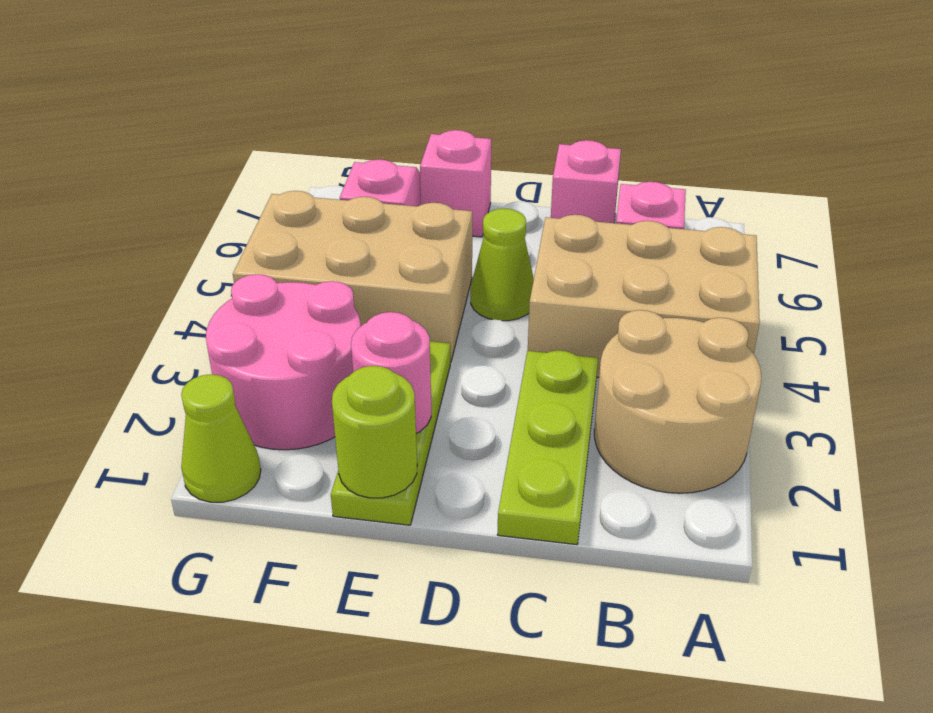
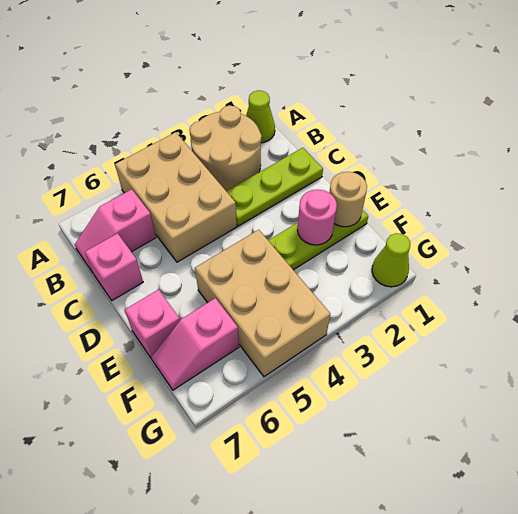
lime cone D5 level 1 -> lime cone A1 level 1
lime round brick E1 level 2 -> tan round brick E1 level 2
pink round brick F2:G3 level 1 -> none

